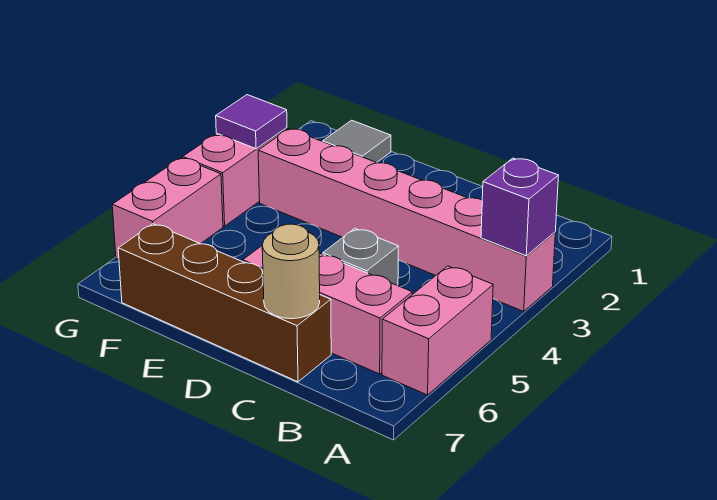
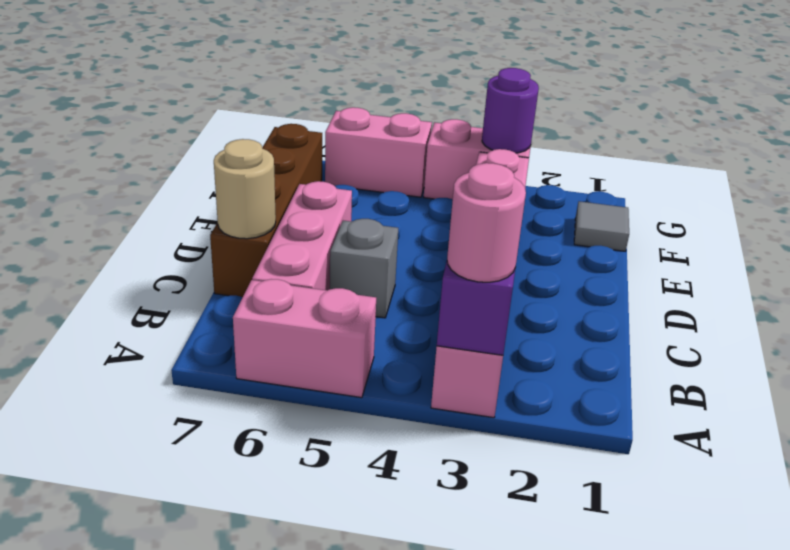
none -> pink round brick A3 level 3
purple tile G3 level 2 -> purple round brick G3 level 2

